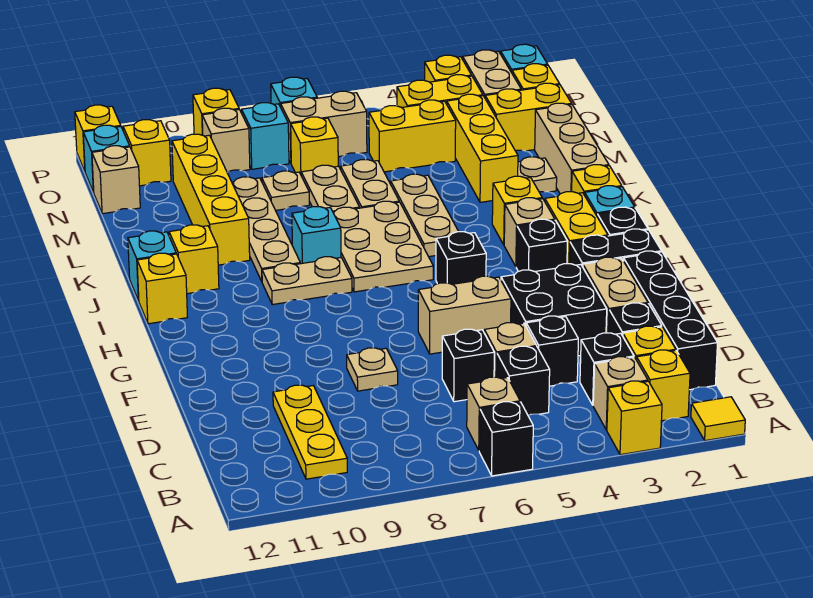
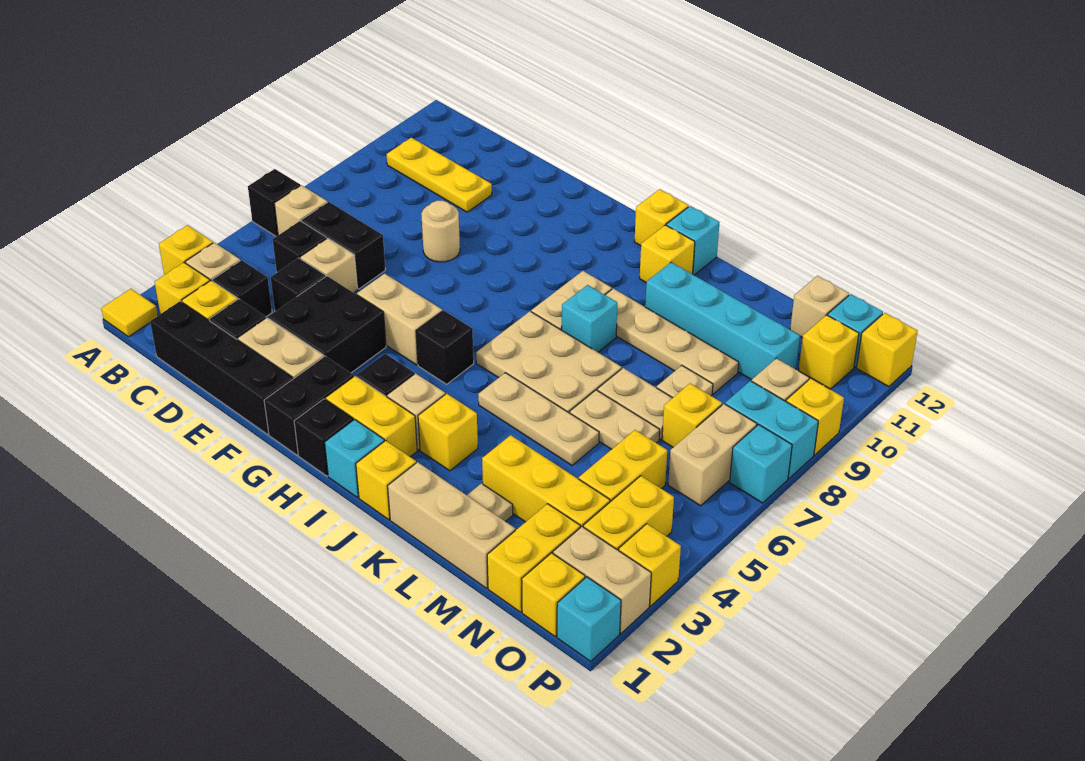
black brick D6 level 1 -> black brick C6:D6 level 1
tan plate E8 level 1 -> tan round brick E8 level 1
tan brick F5:F6 level 1 -> tan brick F5:G5 level 1
yellow brick K10:N10 level 1 -> cyan brick K10:N10 level 1
cyan brick O8 level 1 -> cyan brick O8:P8 level 1

